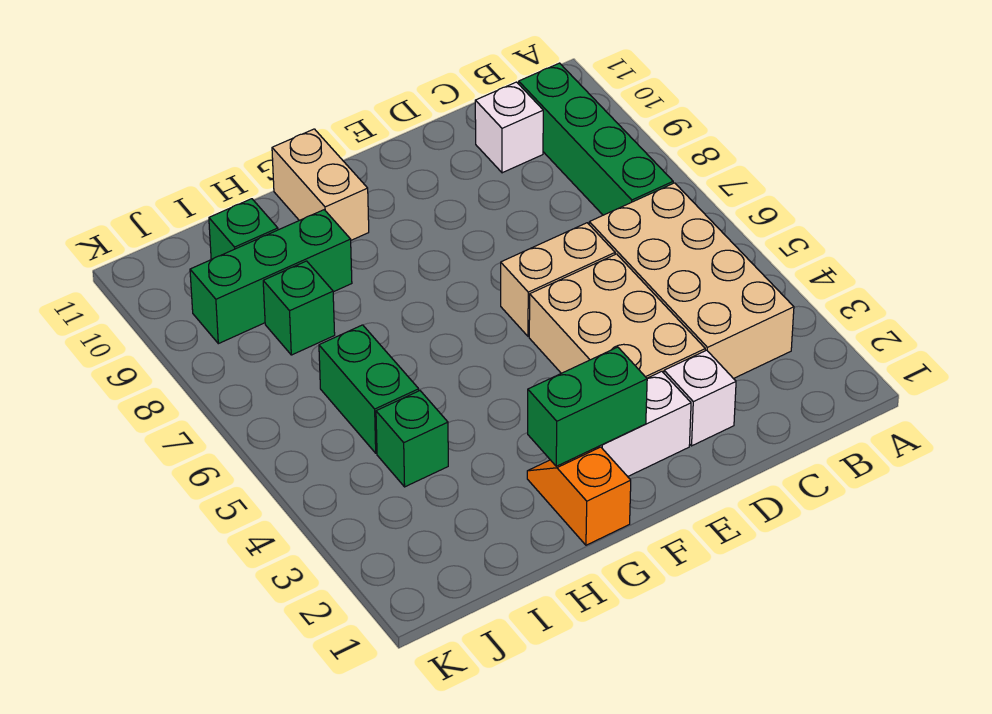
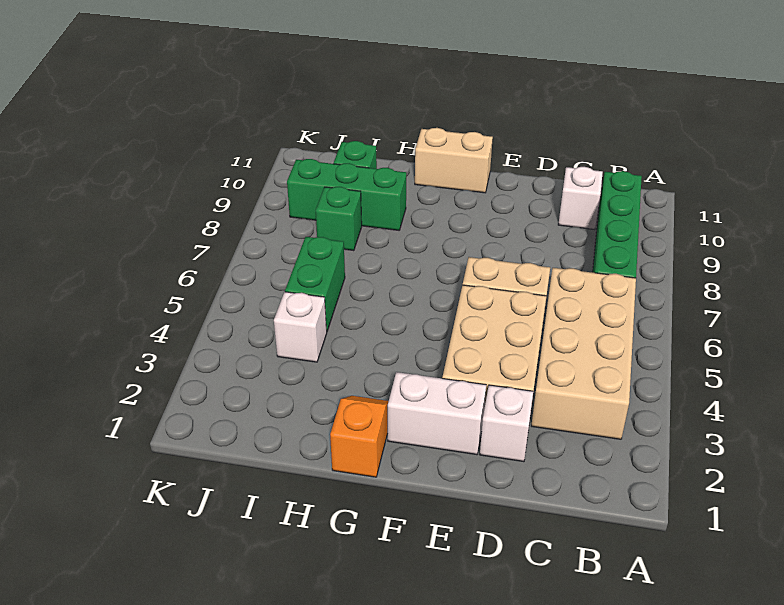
green brick F2:G2 level 2 -> none
tan brick G10:G11 level 1 -> tan brick F11:G11 level 1
green brick I4 level 1 -> white brick I4 level 1

